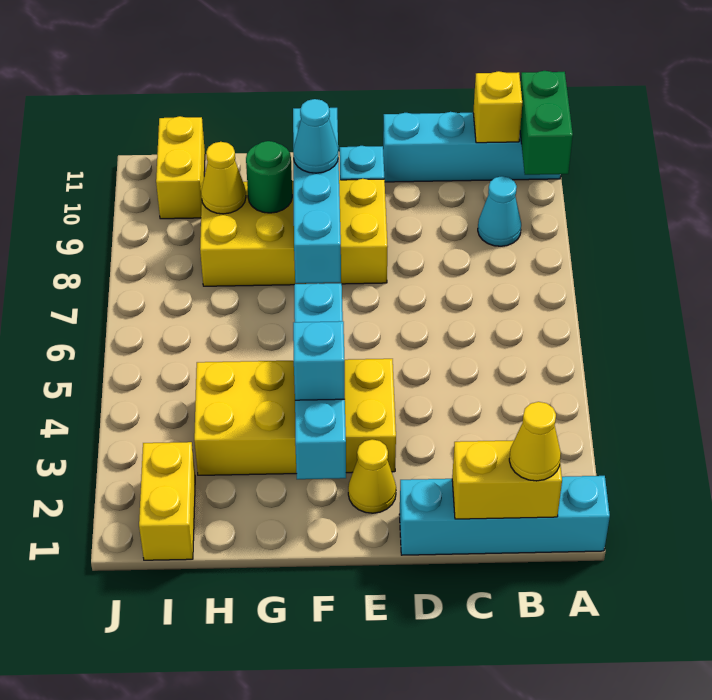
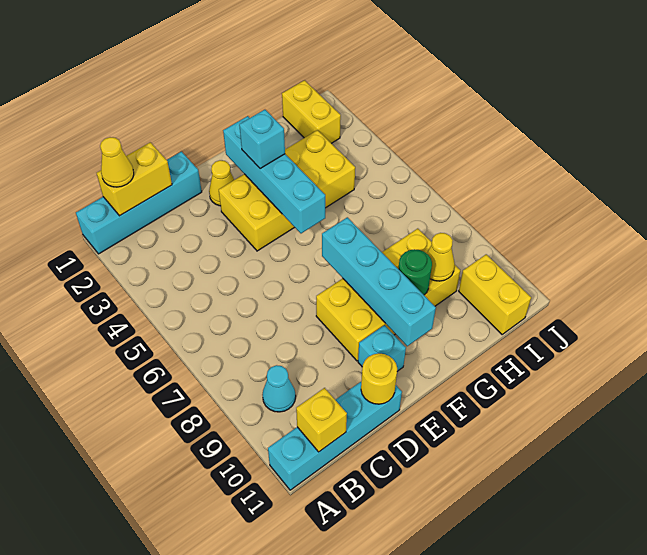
green brick A10:A11 level 2 -> none
none -> yellow round brick D11 level 2
cyan cone F9 level 3 -> none

